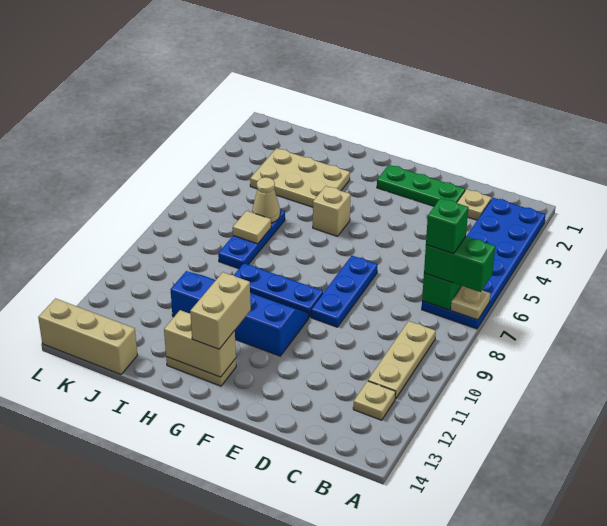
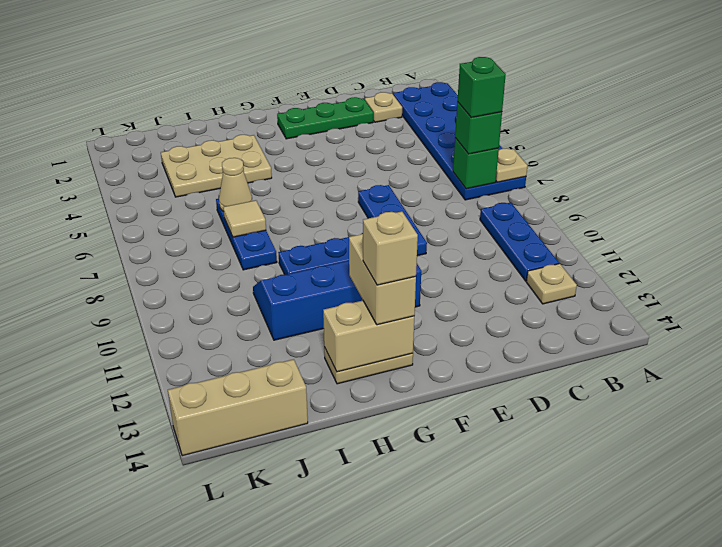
green brick A7:B7 level 3 -> green brick B7 level 3
tan plate B9:B11 level 1 -> blue plate B9:B11 level 1
tan brick G5 level 1 -> tan brick G13 level 4

